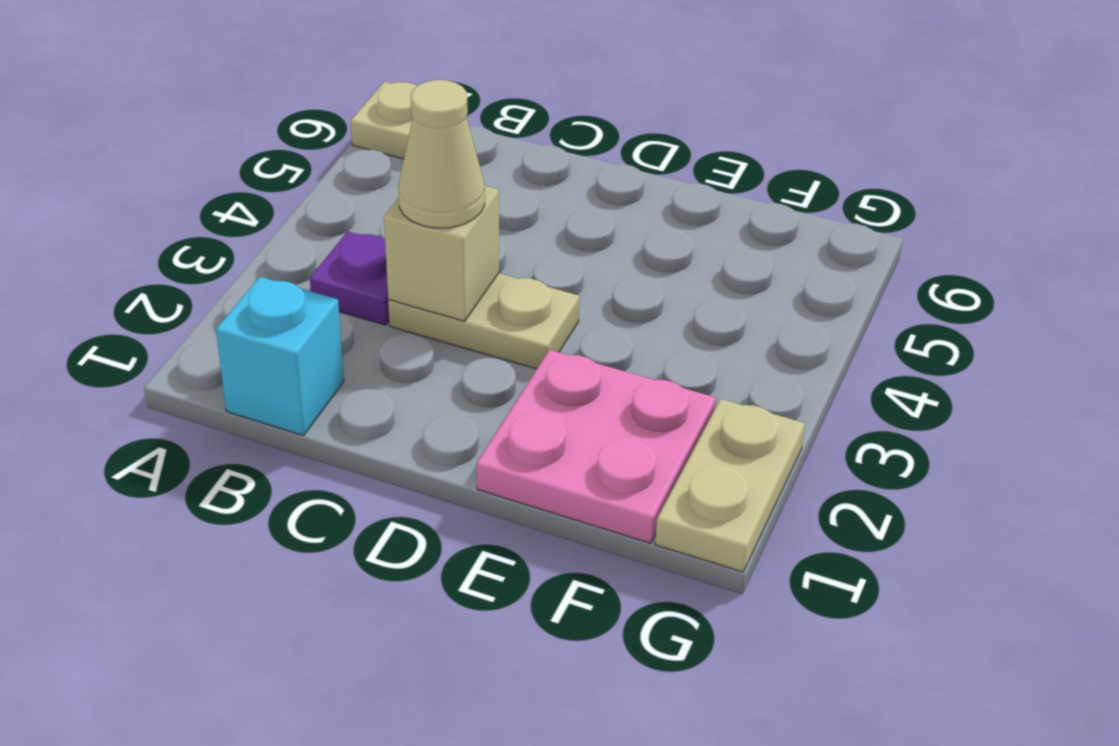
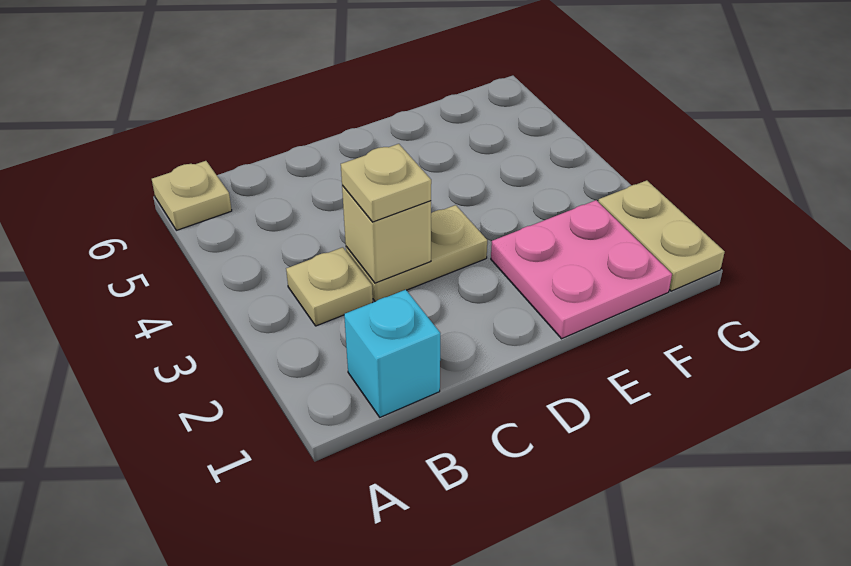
purple plate B3 level 1 -> tan plate B3 level 1
tan cone C3 level 3 -> tan plate C3 level 3

